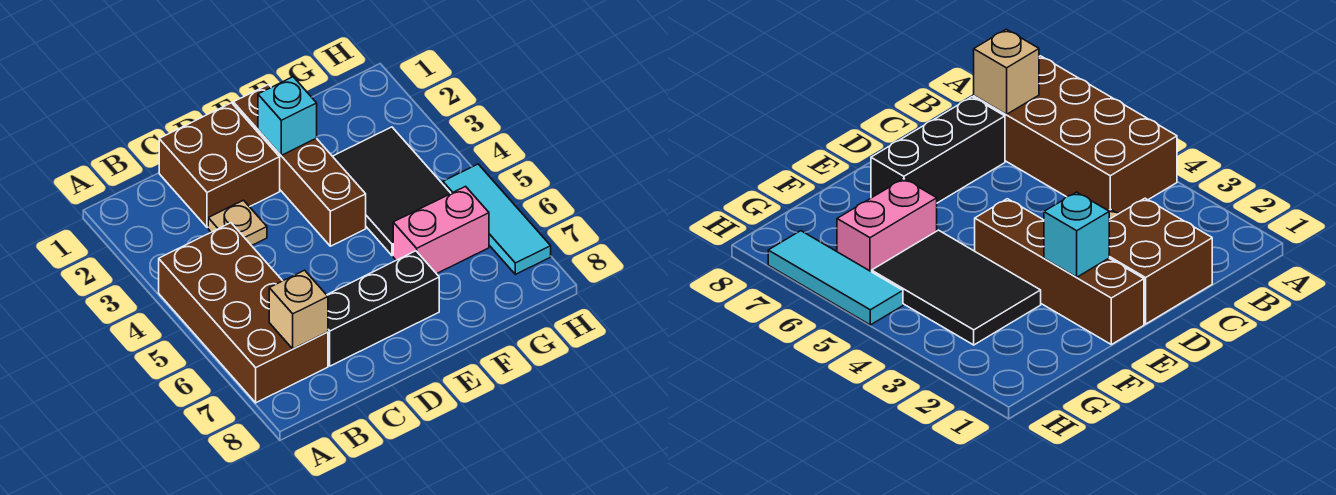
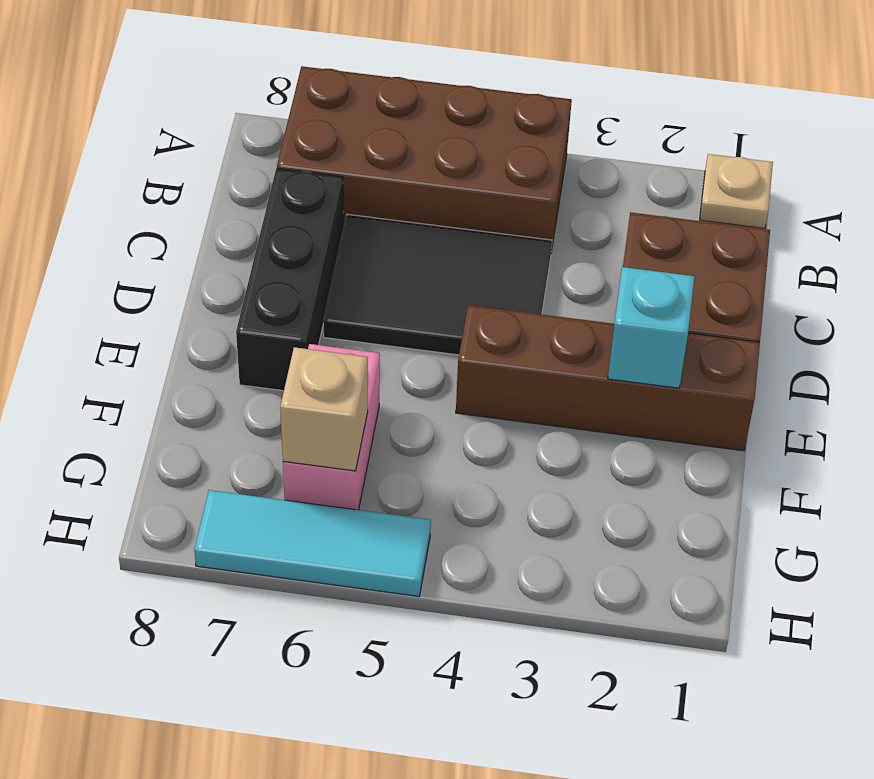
tan brick B7 level 2 -> tan brick G6 level 2
tan plate C3 level 1 -> tan plate A1 level 1
black tile F3:G5 level 1 -> black tile C4:D6 level 1

